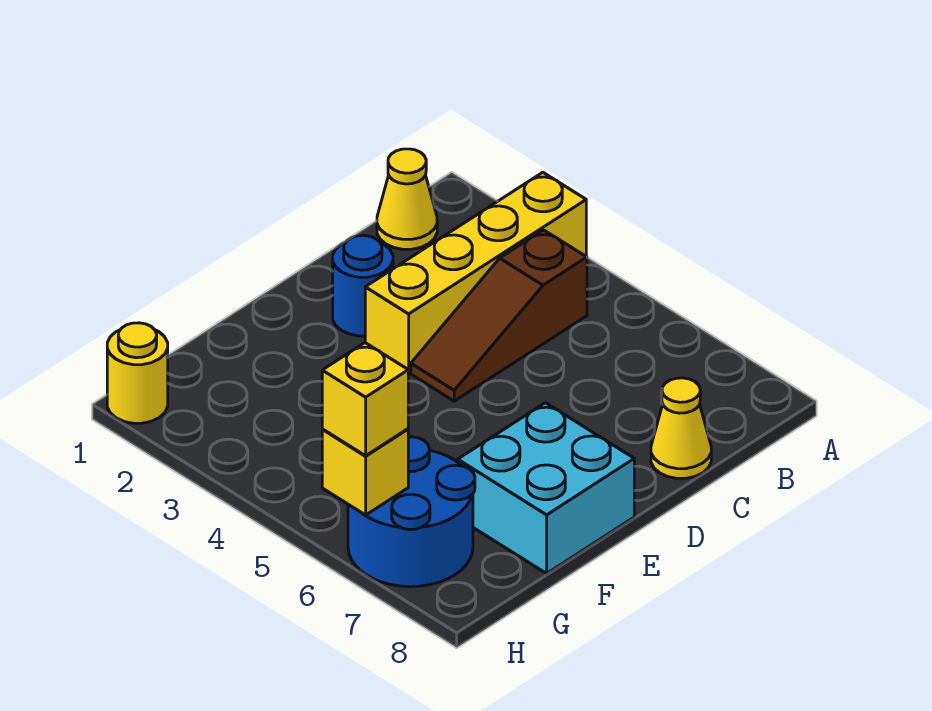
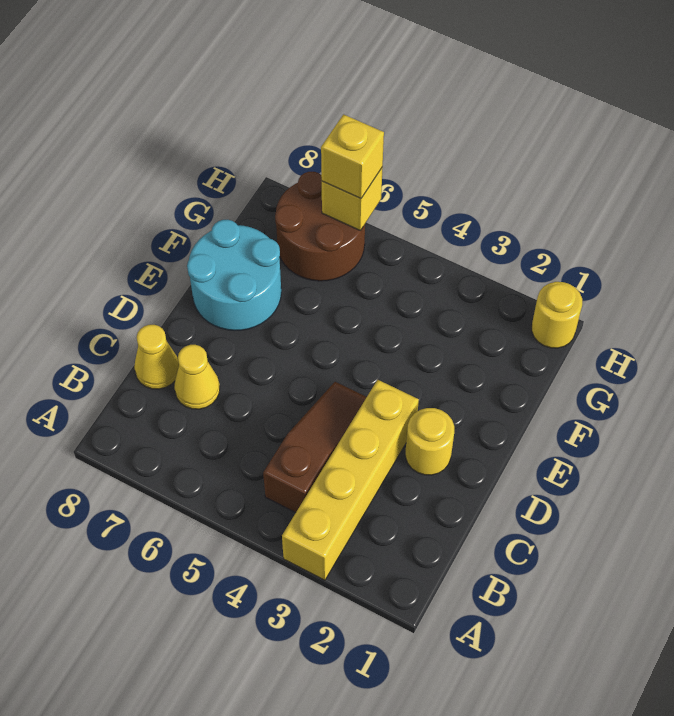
yellow cone B1 level 1 -> yellow cone C7 level 1
blue round brick D2 level 1 -> yellow round brick D2 level 1
cyan brick E7:F8 level 1 -> cyan round brick E7:F8 level 1
blue round brick G6:H7 level 1 -> brown round brick G6:H7 level 1

